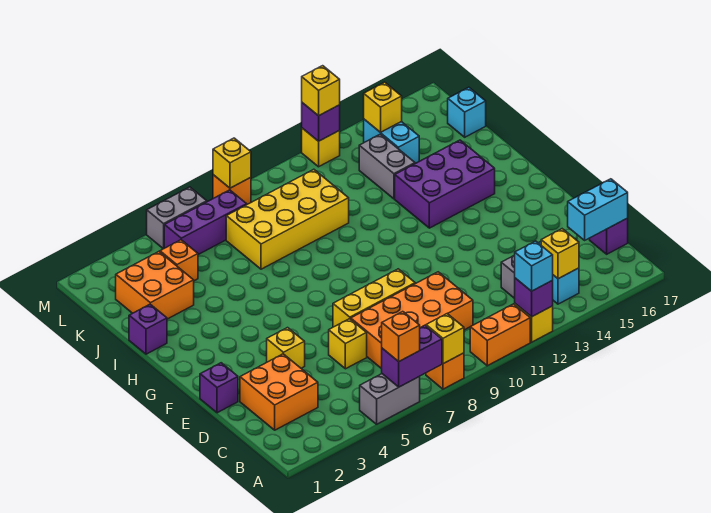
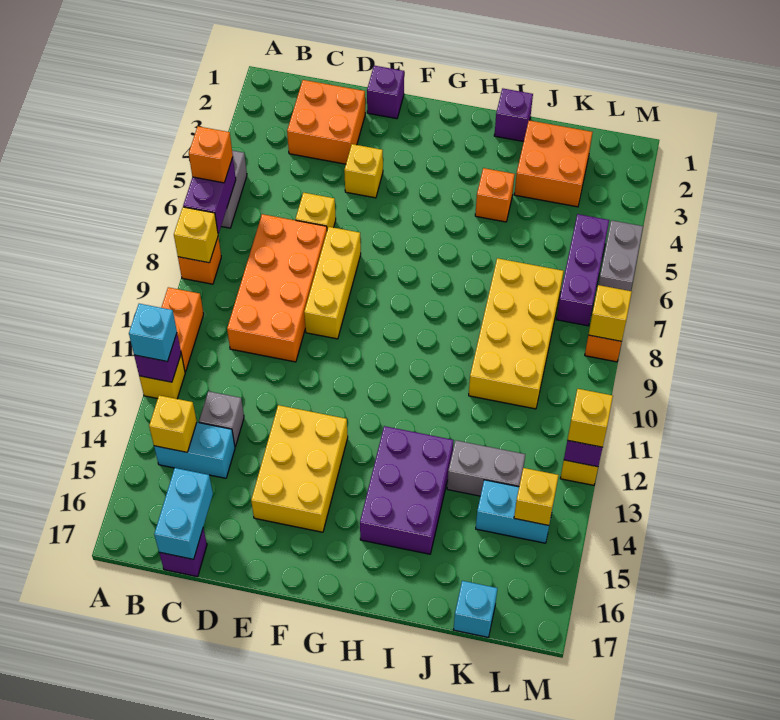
none -> yellow brick E13:F15 level 1
orange brick K4 level 1 -> orange brick I4 level 1

